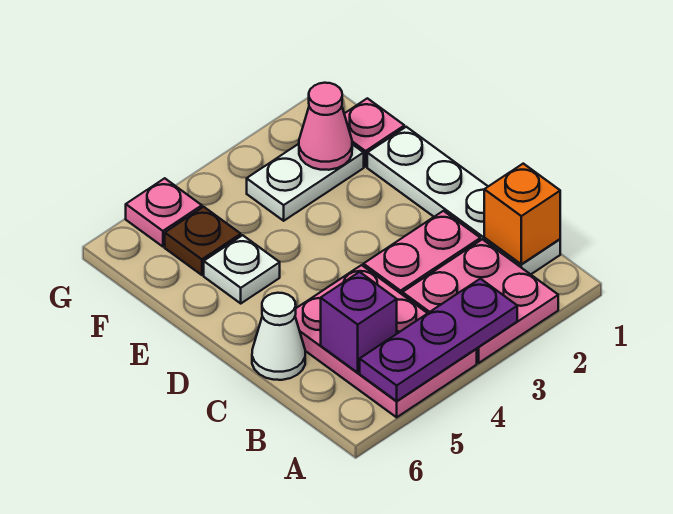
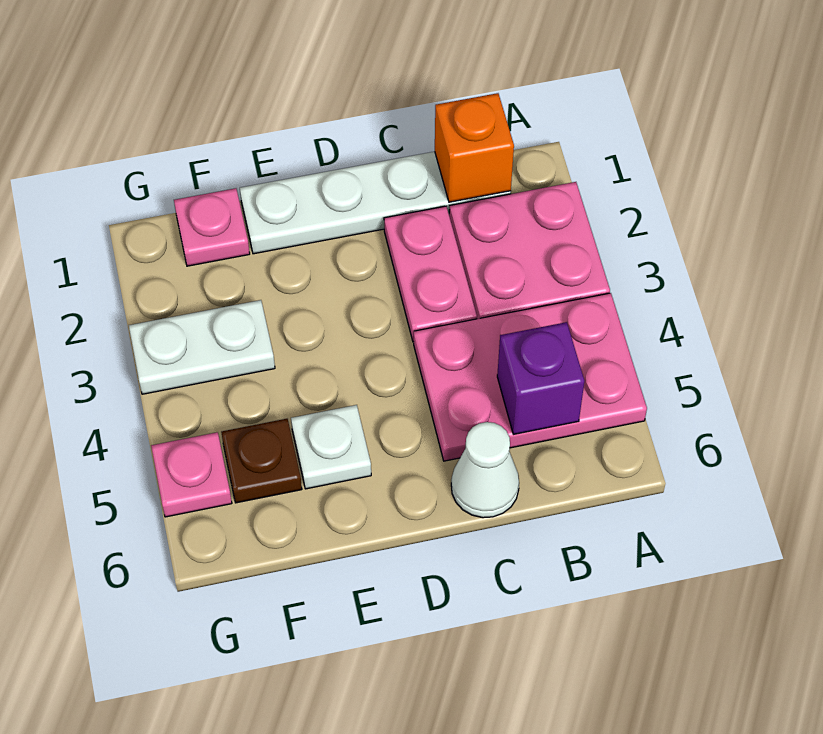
purple plate A3:A5 level 2 -> none
white plate F2:F3 level 1 -> white plate F3:G3 level 1
pink cone F2 level 2 -> none

